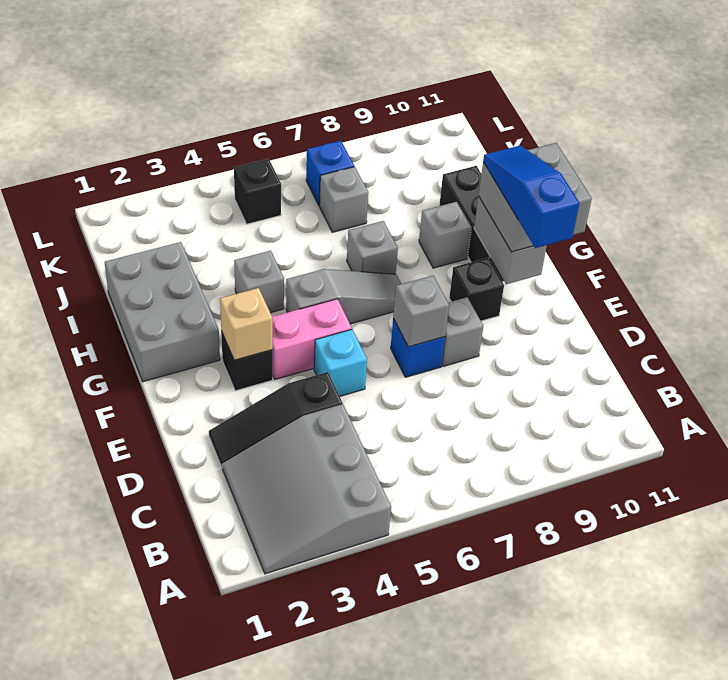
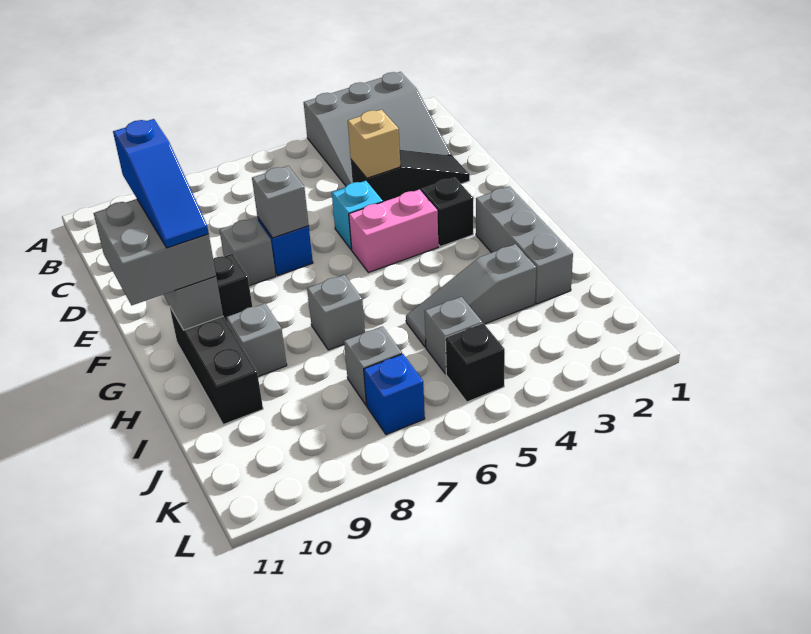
grey slope A2:C4 level 1 top 4 -> grey slope A2:C4 level 1 top A
tan brick F3 level 2 -> tan brick D4 level 2
grey brick G1:I2 level 1 -> grey brick G2:I2 level 1
grey slope G5:G7 level 1 top 5 -> grey slope I3:I5 level 1 top 3
grey brick H4 level 1 -> grey brick J5 level 1

